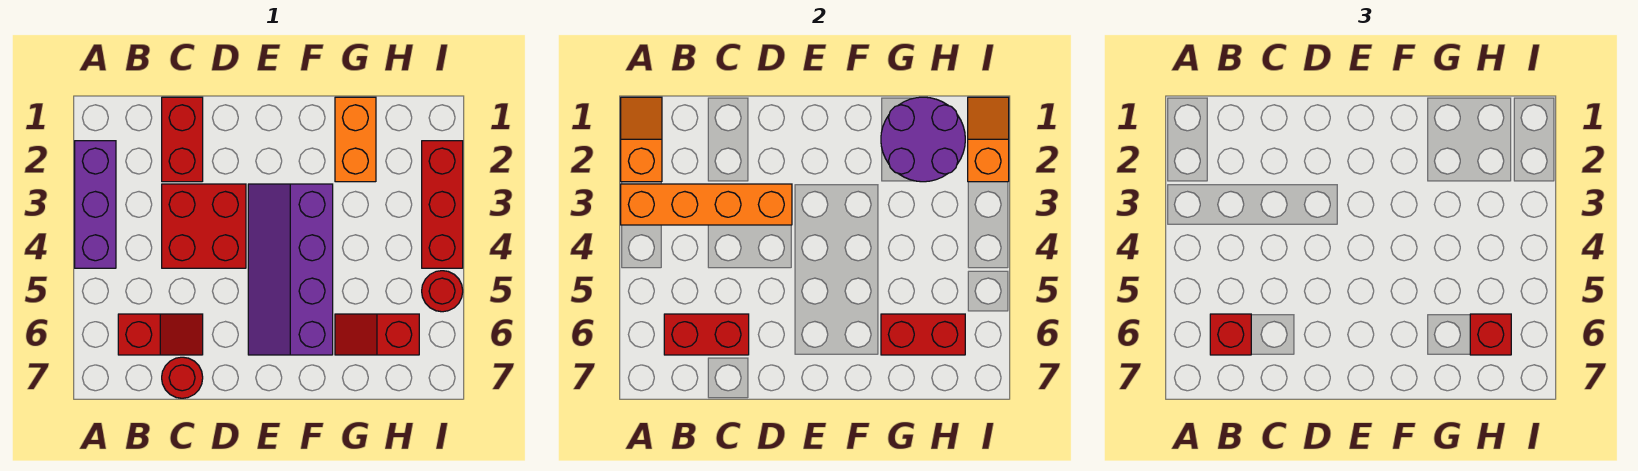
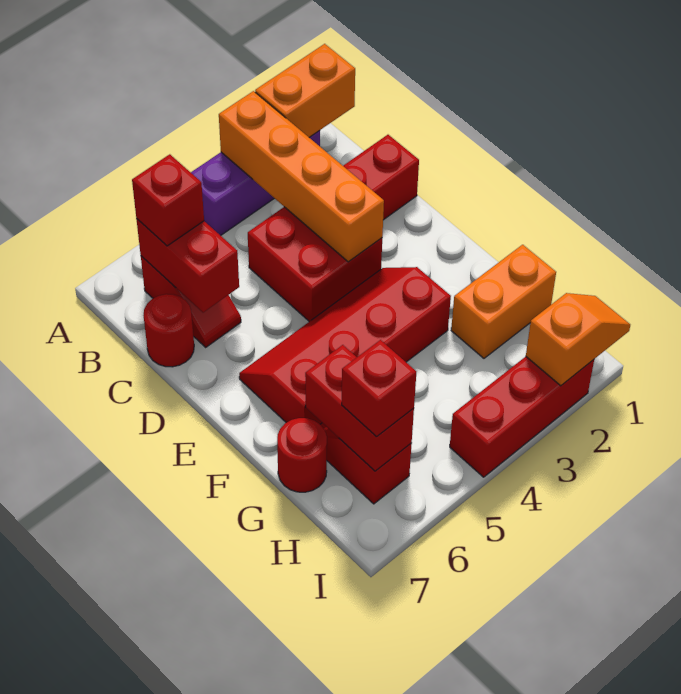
orange slope A1:A2 level 2 top 2 -> orange brick A1:A2 level 2
purple slope E3:F6 level 1 top F -> red slope E3:F6 level 1 top F
purple round brick G1:H2 level 2 -> none
red round brick I5 level 1 -> red round brick G7 level 1

